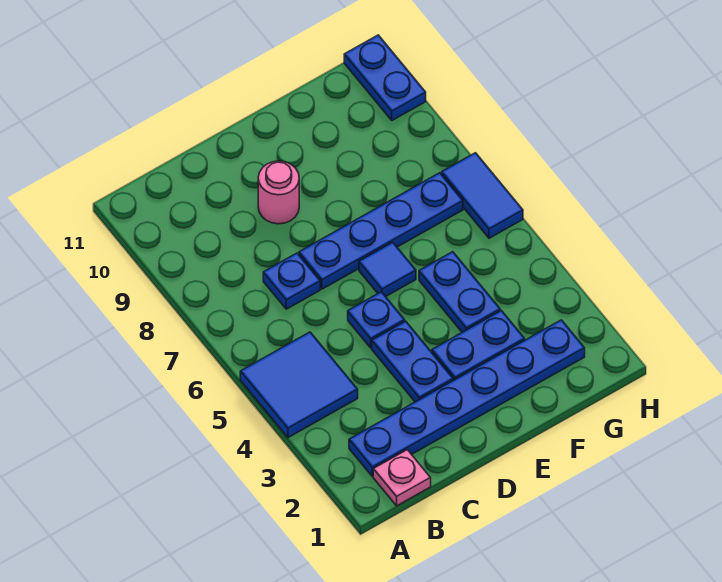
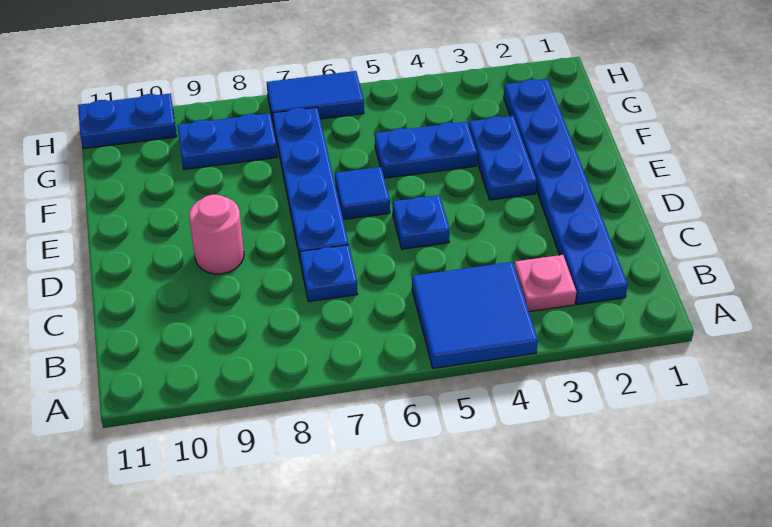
pink plate B1 level 1 -> pink plate B3 level 1
blue plate D3:D4 level 1 -> blue plate G8:G9 level 1

